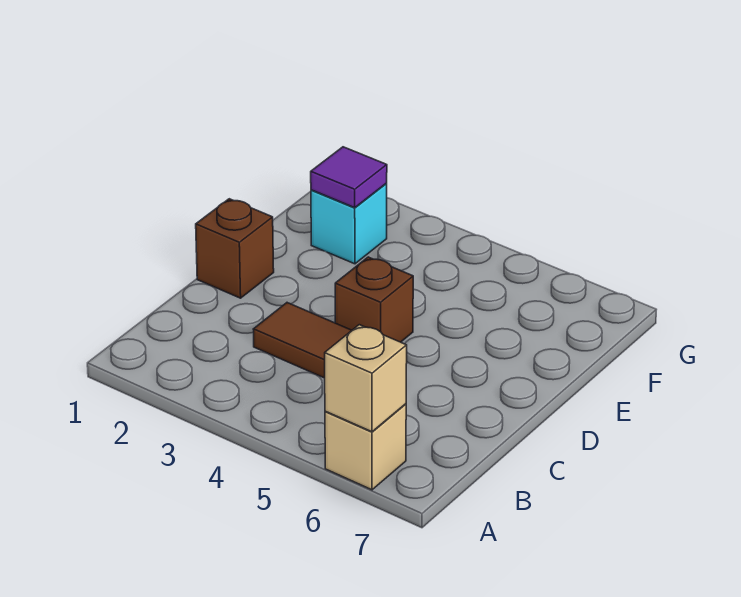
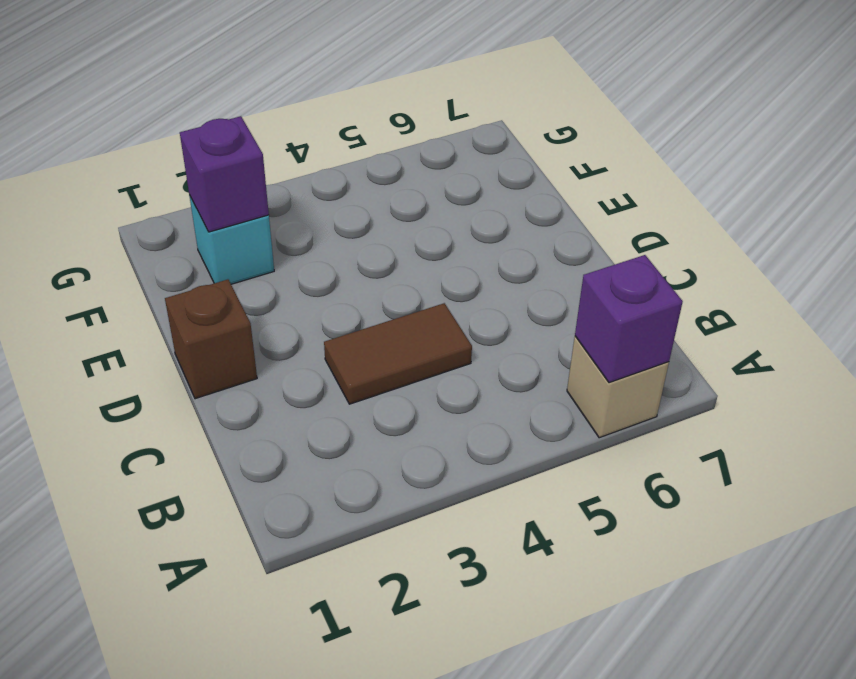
tan brick A6 level 2 -> purple brick A6 level 2
brown brick D4 level 1 -> none
purple tile F2 level 2 -> purple brick F2 level 2

